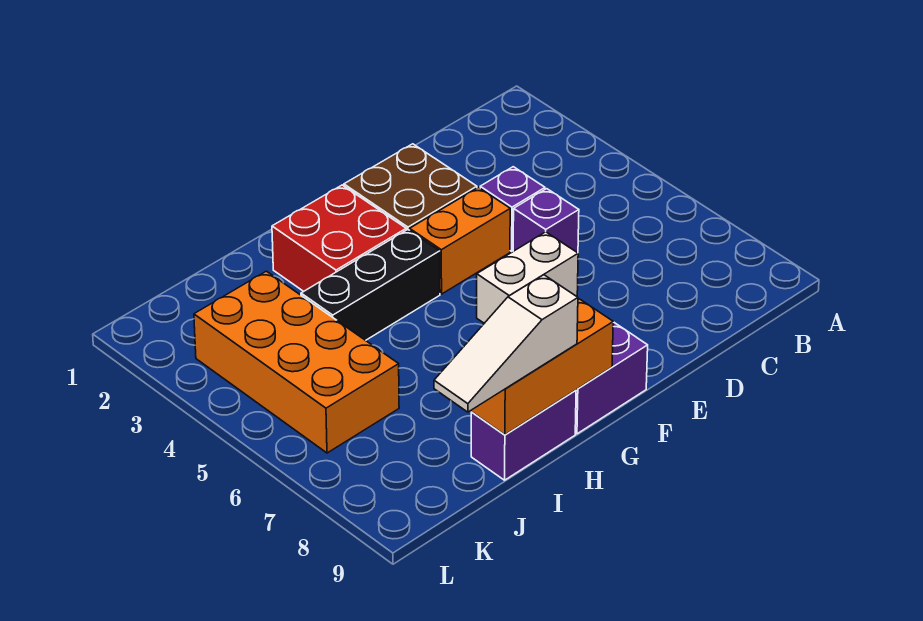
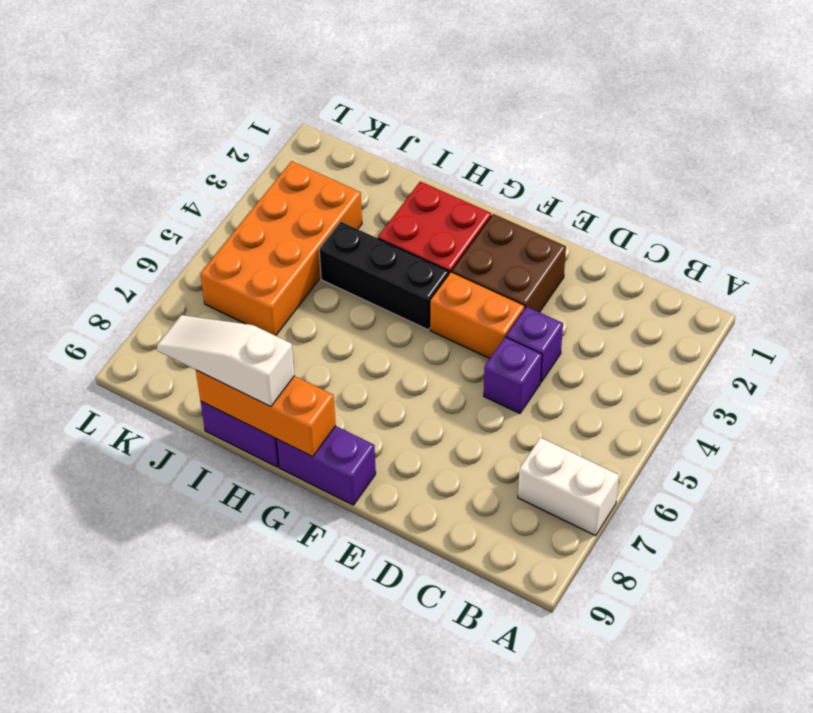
white brick E6:F6 level 1 -> white brick A7:B7 level 1

